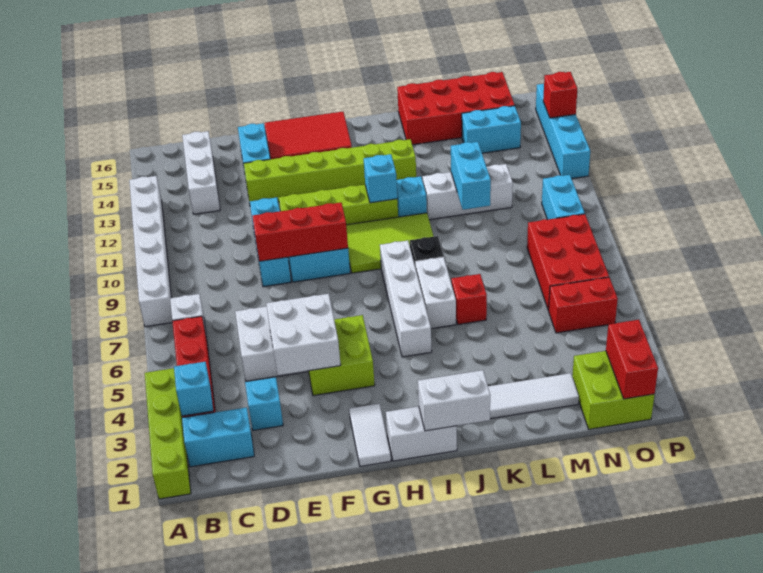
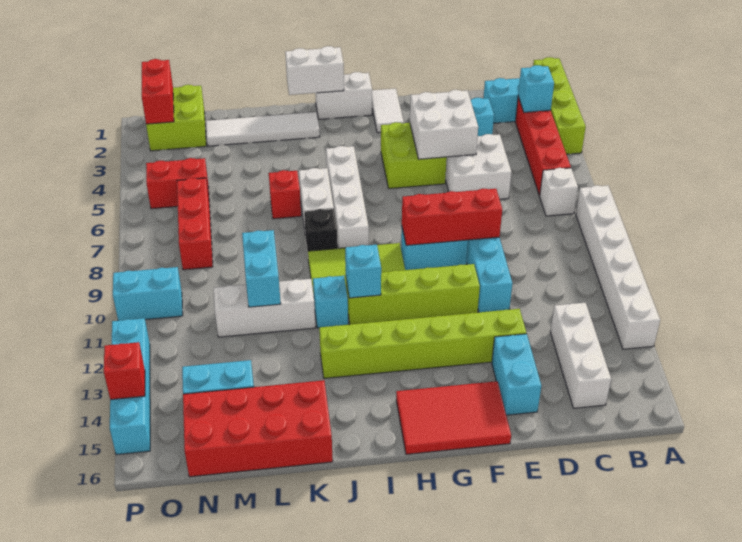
red brick N6:O8 level 1 -> red brick N6:N8 level 1
cyan brick O9:O10 level 1 -> cyan brick O10:P10 level 1

